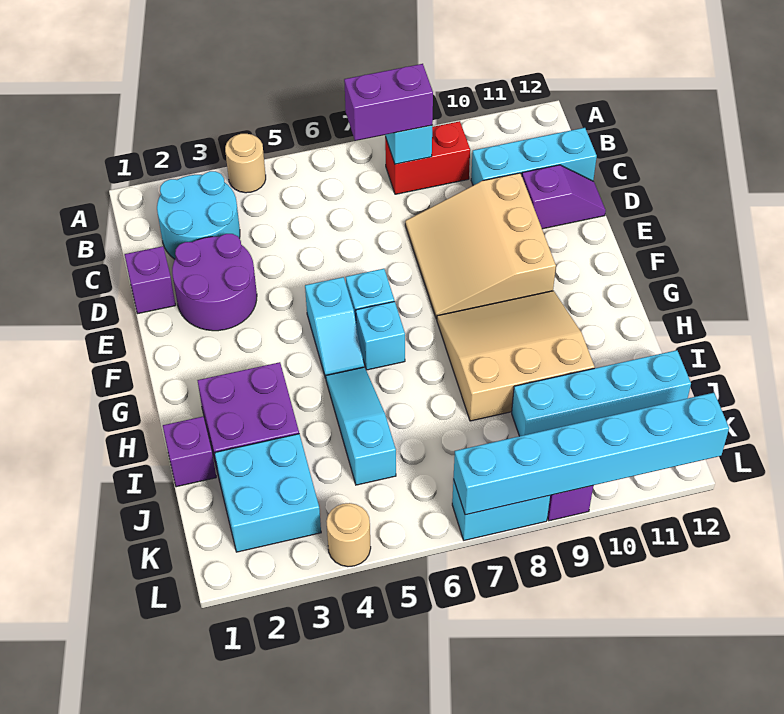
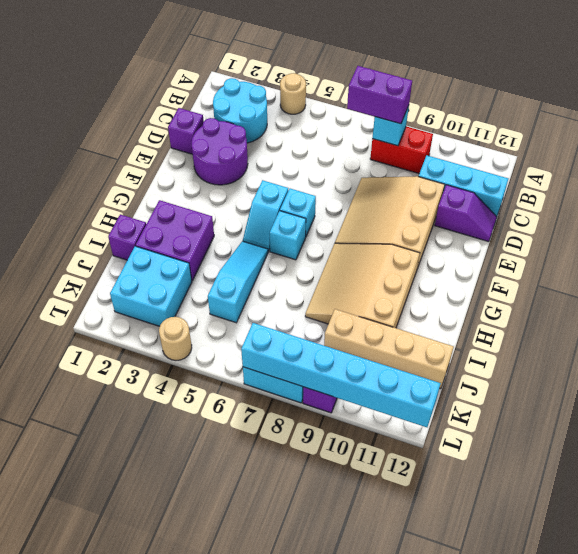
tan slope G8:I10 level 1 top I -> tan slope G8:I10 level 1 top 10
cyan brick J9:J12 level 1 -> tan brick J9:J12 level 1

